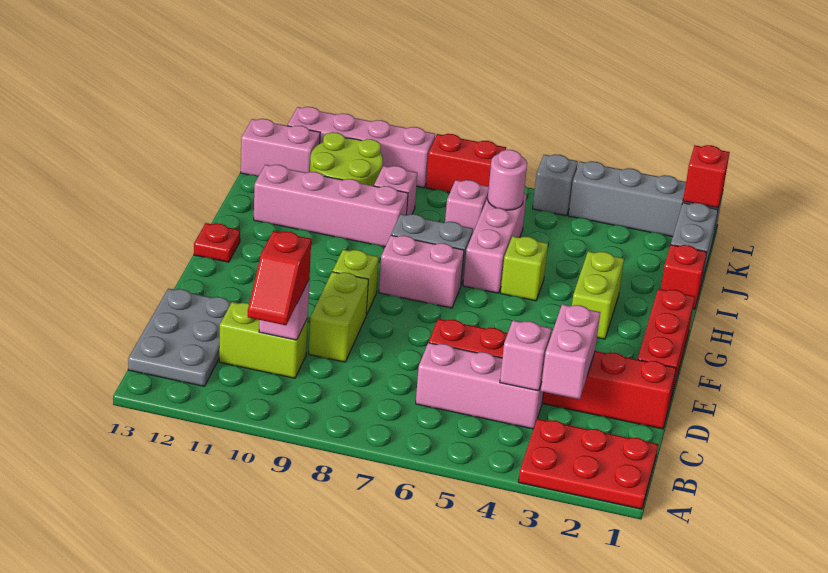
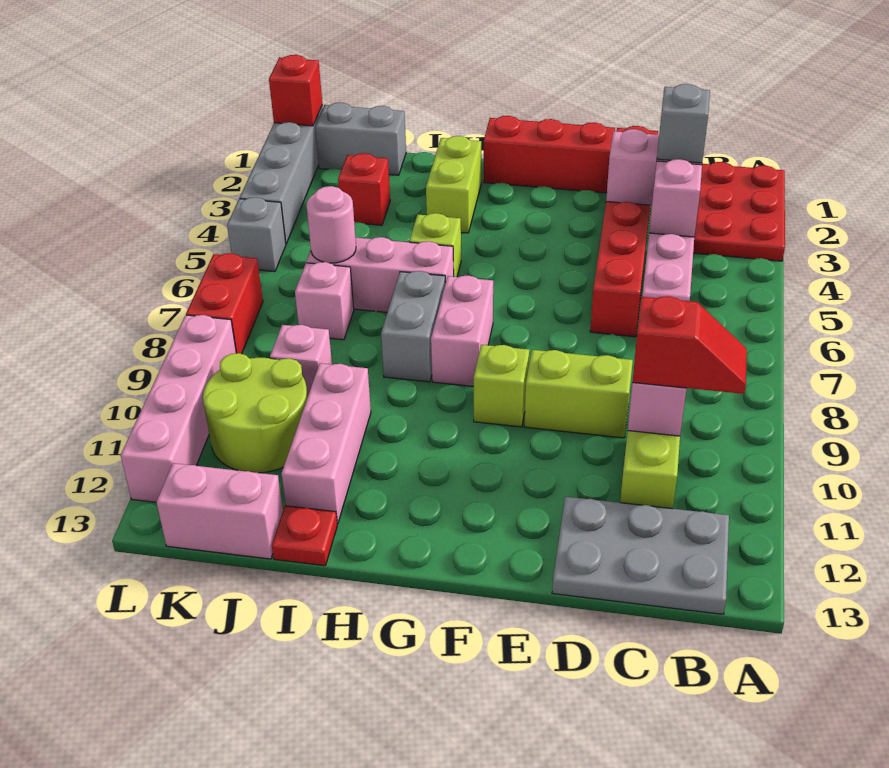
none -> grey brick C3 level 3
lime brick G3:H3 level 1 -> lime brick H2:H3 level 1
red plate G13 level 1 -> red plate I13 level 1
red brick I1 level 1 -> red brick J3 level 1
pink brick I9:I12 level 1 -> pink brick I10:I12 level 1
pink brick K12:K13 level 1 -> pink brick J13:K13 level 1

